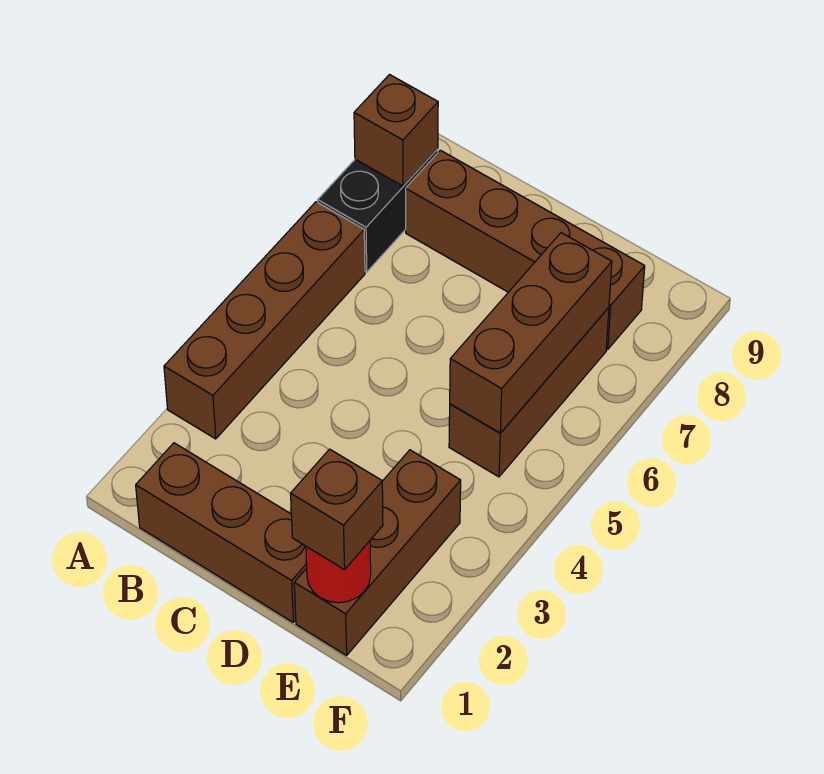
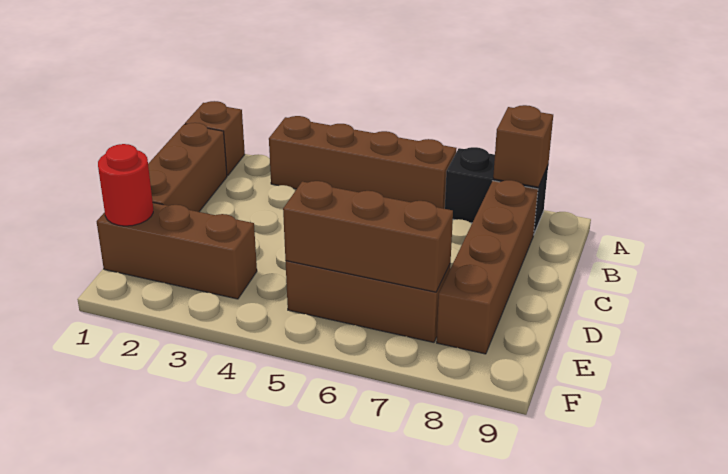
brown brick E1 level 3 -> brown brick A1 level 1

